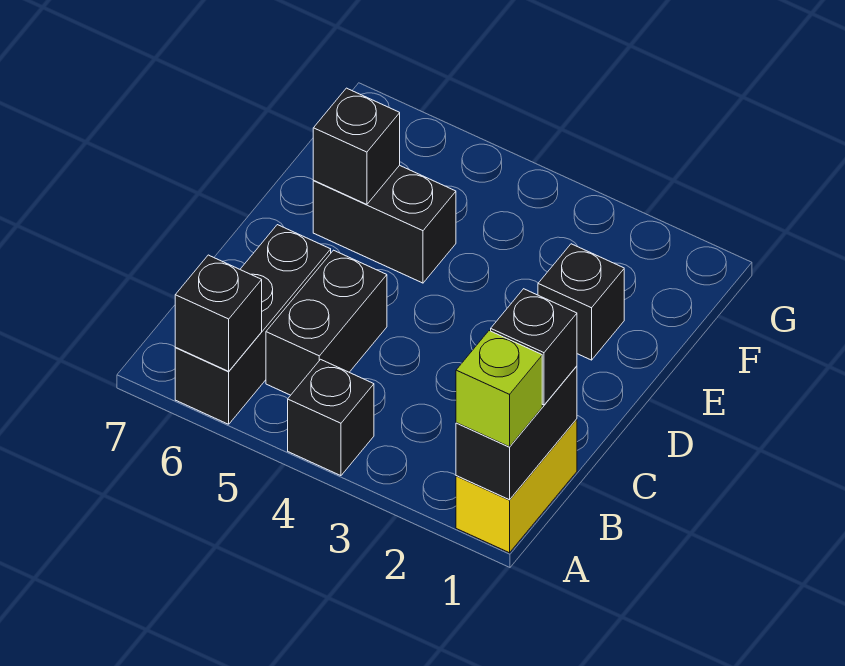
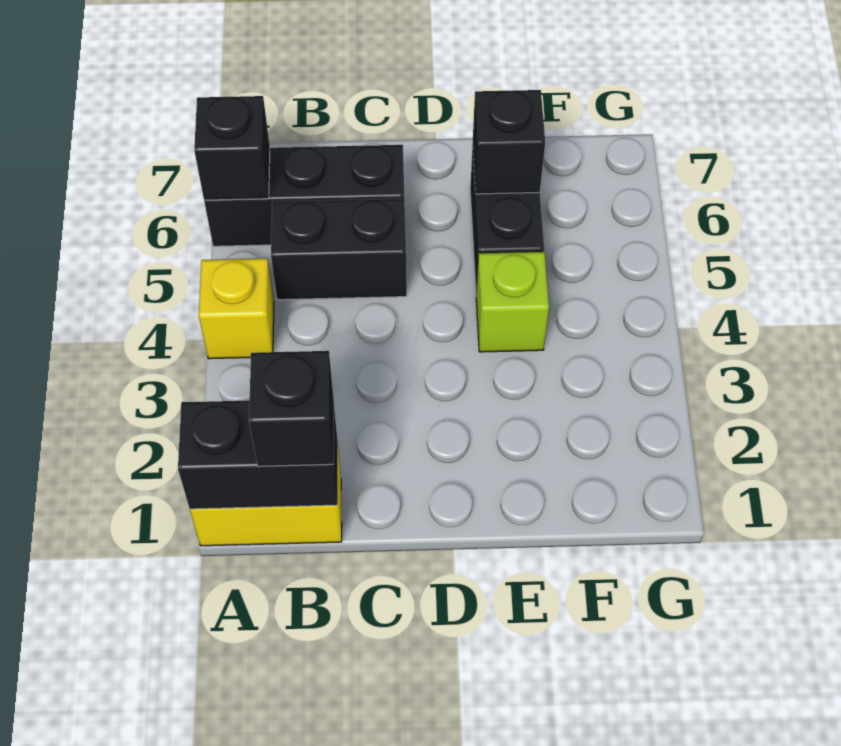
lime brick A1 level 3 -> lime brick E4 level 1
black brick A4 level 1 -> yellow brick A4 level 1
black brick E2 level 1 -> none

